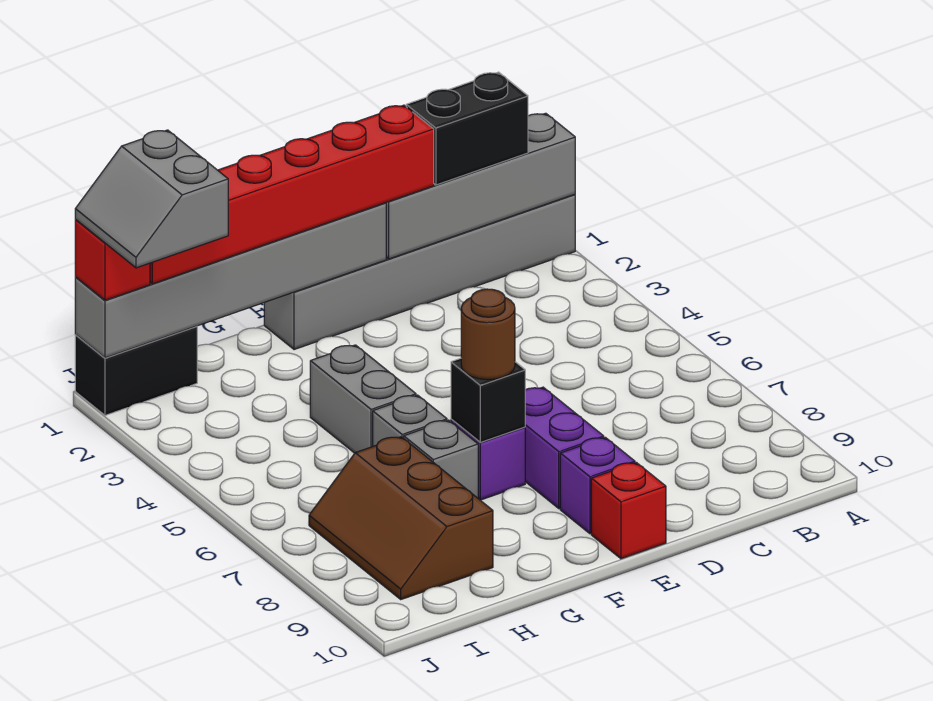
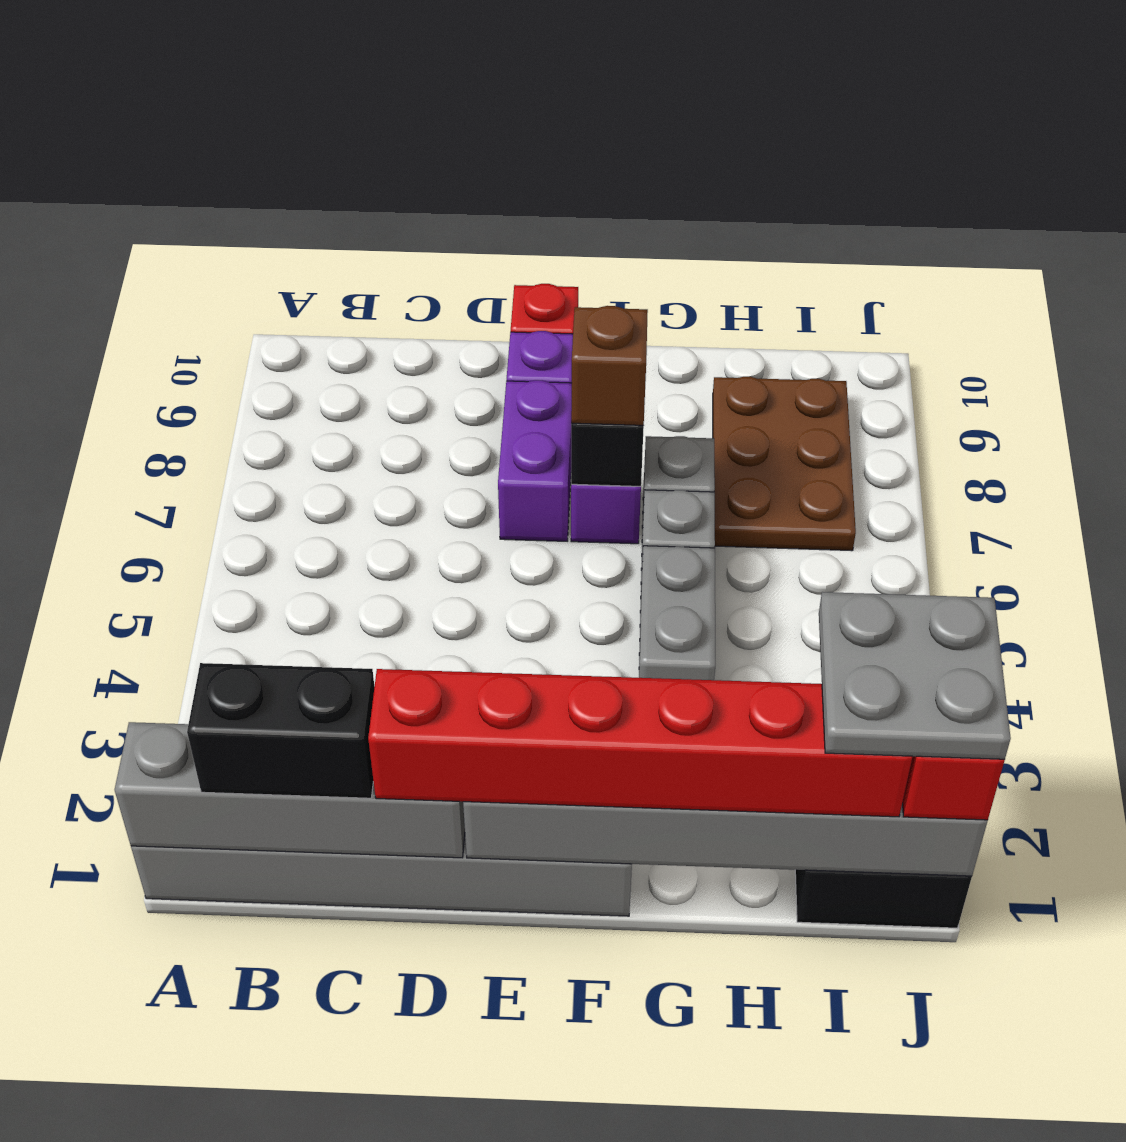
brown round brick F7 level 3 -> brown brick F7 level 3
brown slope H7:I9 level 1 top H -> brown plate H7:I9 level 1
grey slope I1:J2 level 4 top I -> grey plate I1:J2 level 4

